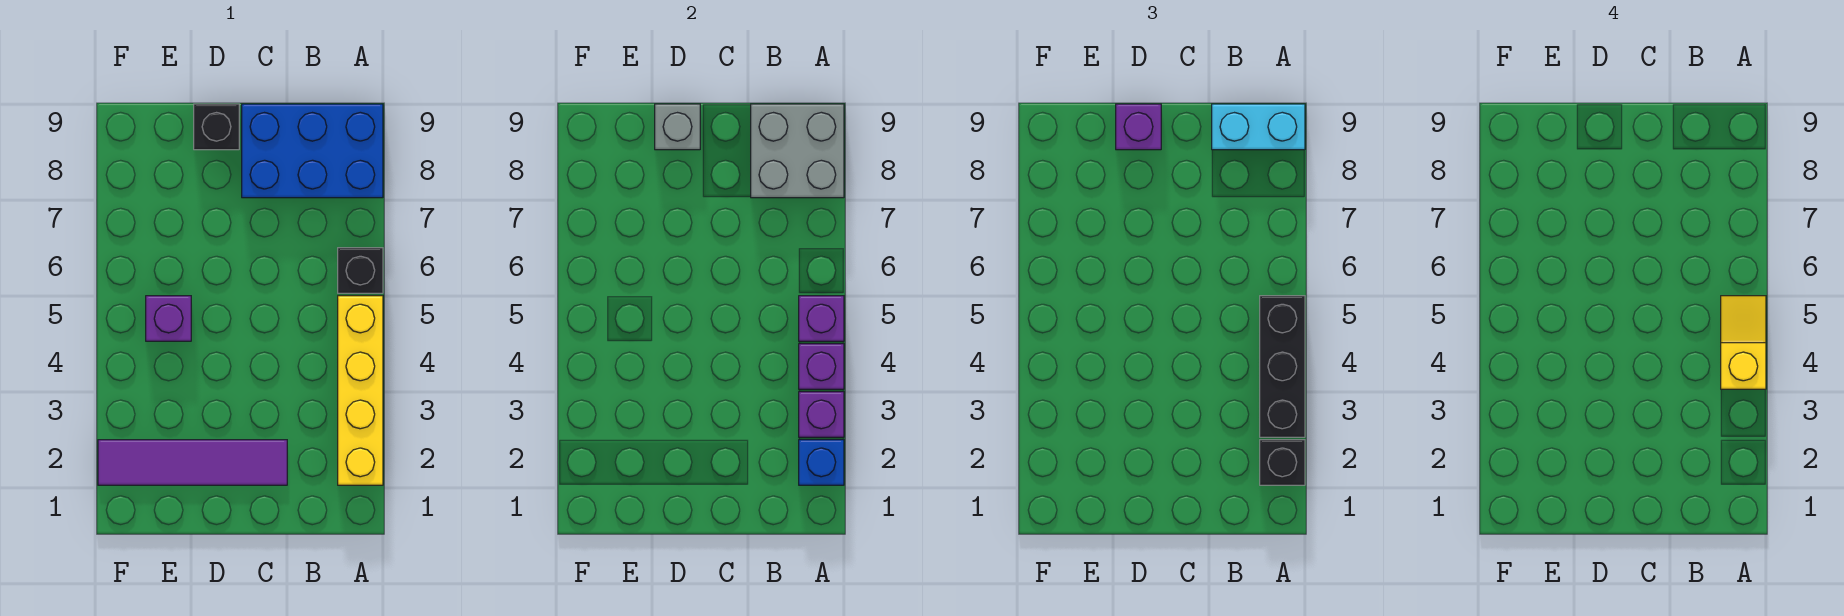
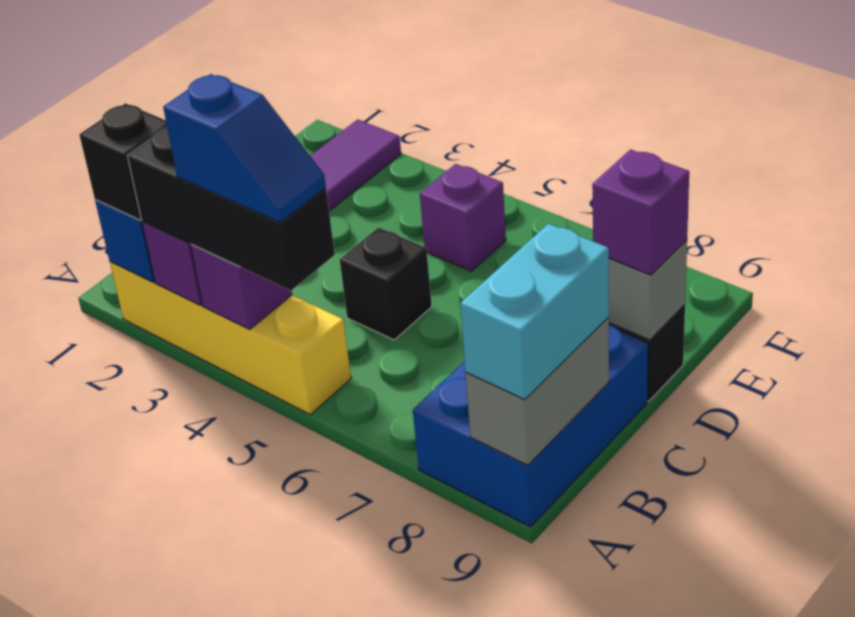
yellow slope A4:A5 level 4 top 4 -> blue slope A4:A5 level 4 top 4
purple brick A5 level 2 -> none
black brick A6 level 1 -> black brick C5 level 1
grey brick A8:B9 level 2 -> grey brick A9:B9 level 2

